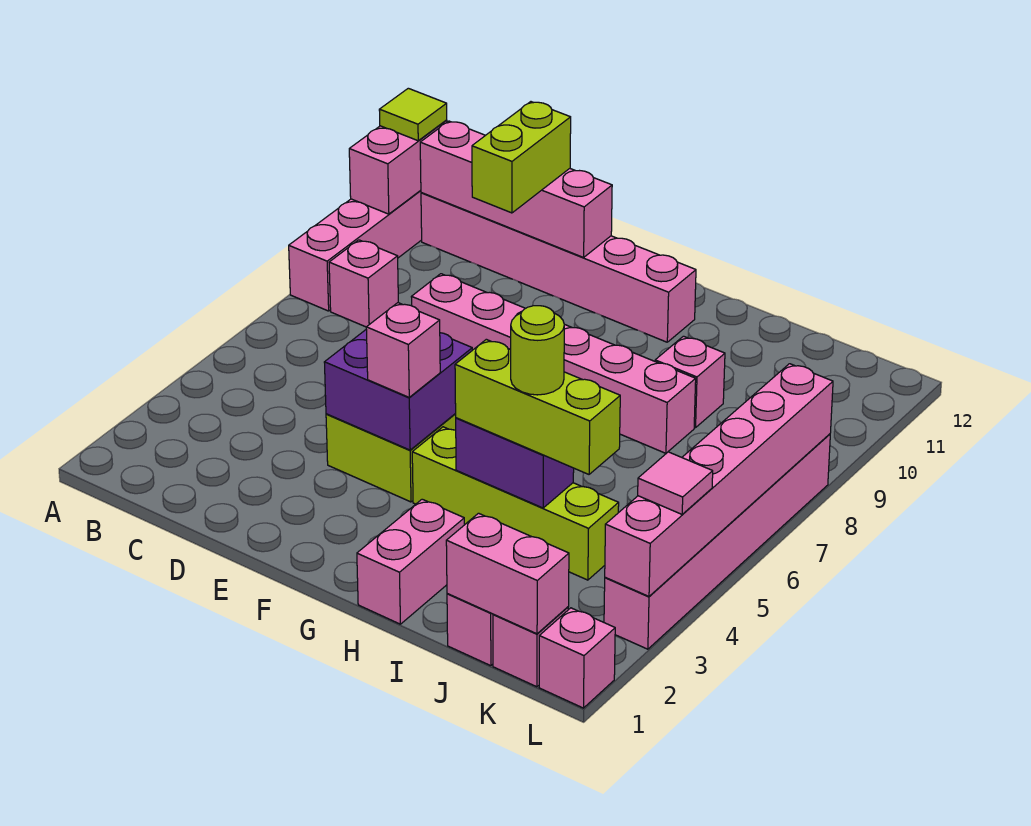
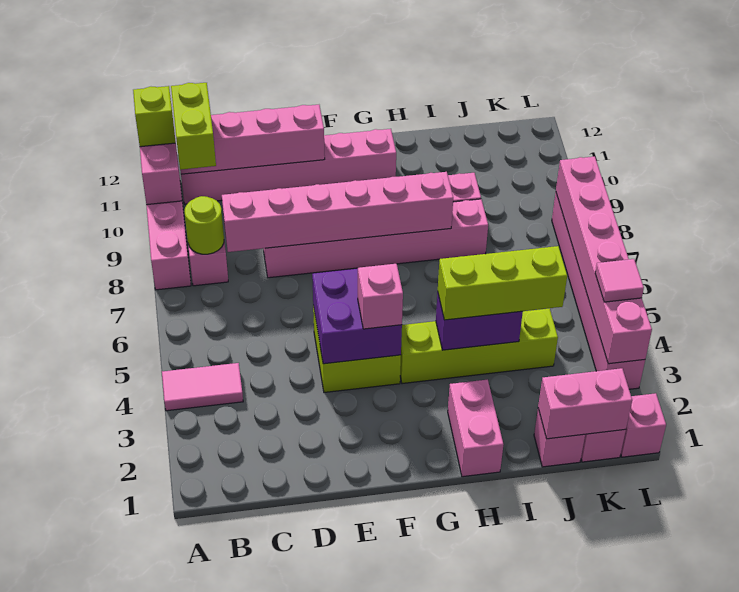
none -> pink tile A4:B4 level 1
lime tile A11 level 3 -> lime brick A11 level 3
none -> pink brick C8:H8 level 2
lime brick D10:D11 level 3 -> lime brick B10:B11 level 3
lime round brick I4 level 4 -> lime round brick B8 level 2

